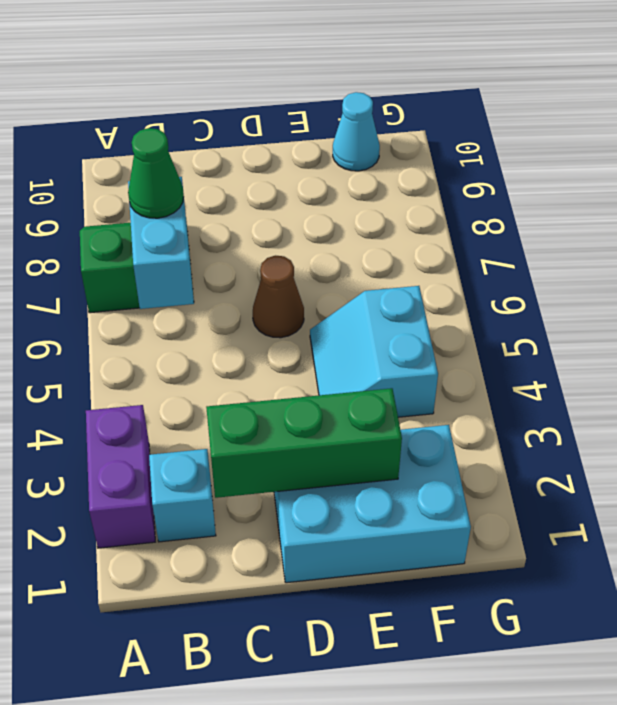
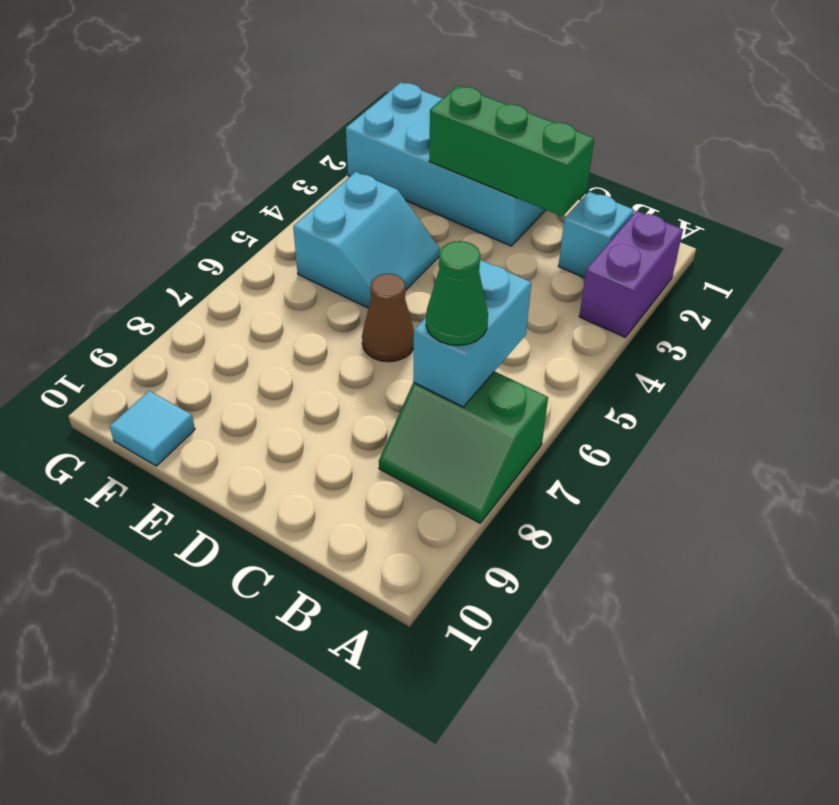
cyan brick D1:F2 level 1 -> cyan brick D1:G2 level 1
cyan cone F10 level 1 -> cyan tile F10 level 1

